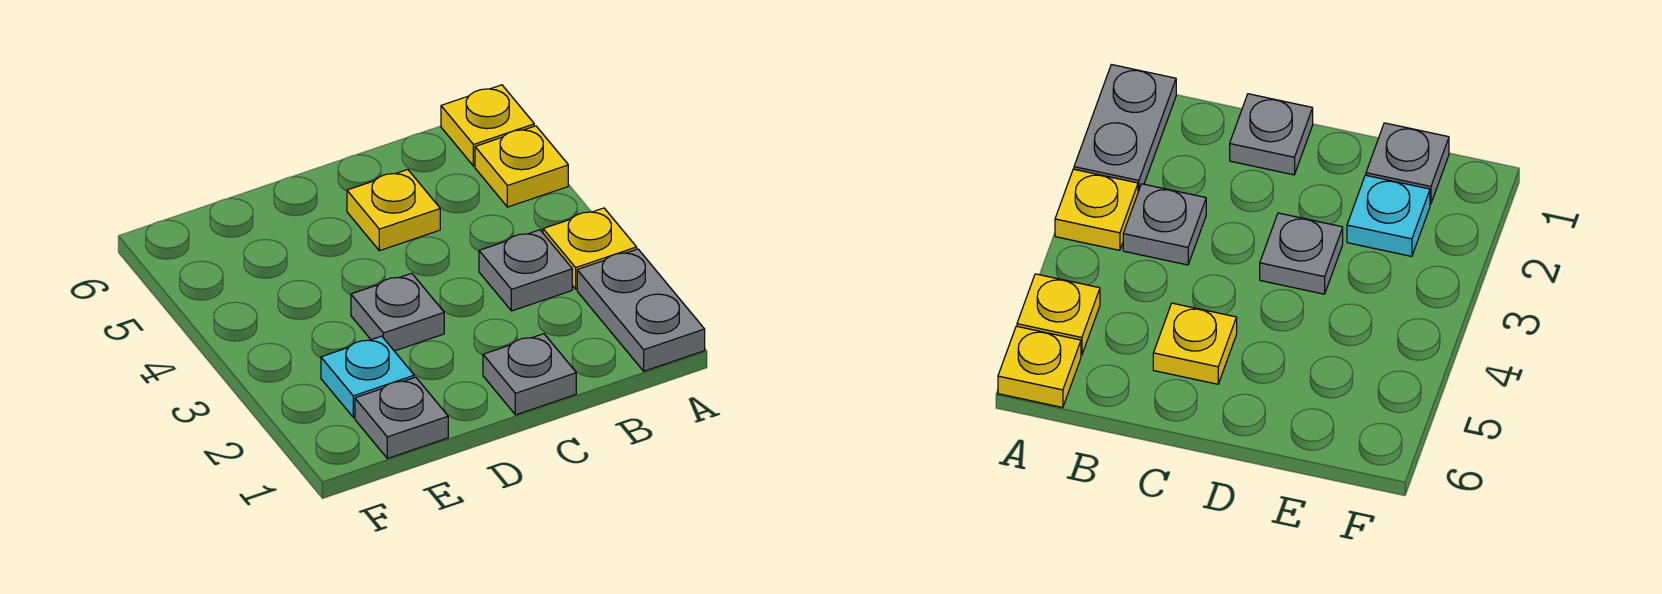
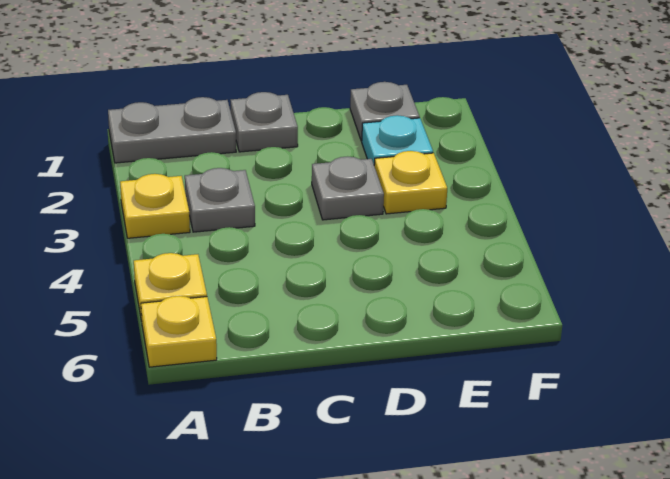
grey plate A1:A2 level 1 -> grey plate A1:B1 level 1
yellow plate C5 level 1 -> yellow plate E3 level 1

